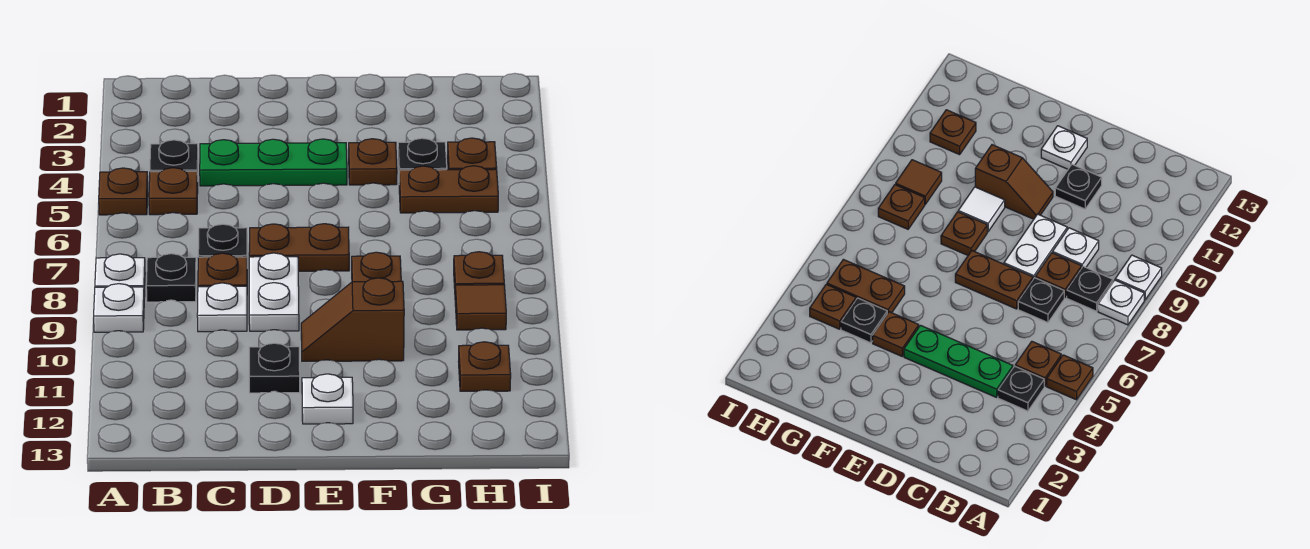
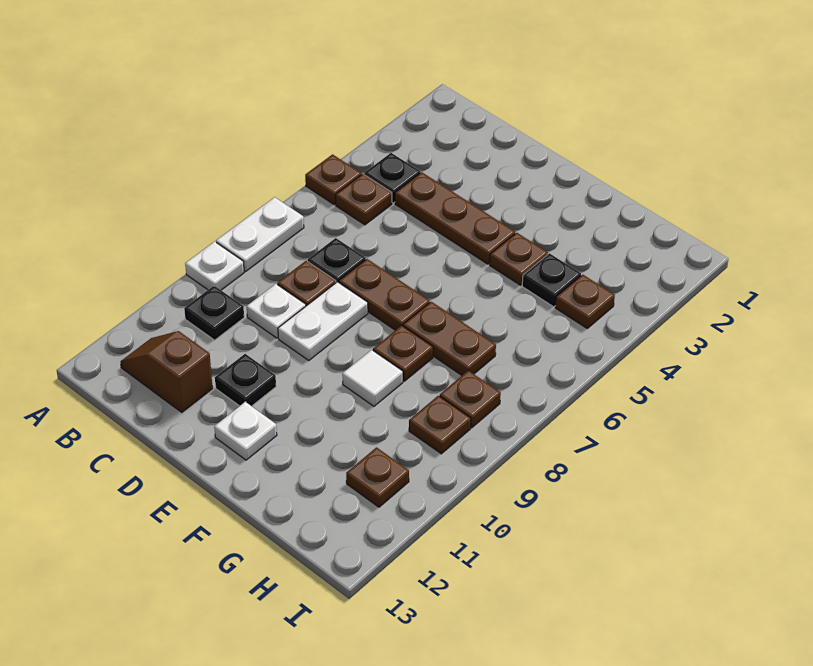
white plate A8 level 1 -> white plate A7:A8 level 1
black plate B8 level 1 -> black plate B10 level 1
green plate C4:E4 level 1 -> brown plate C4:E4 level 1
brown slope E10:F10 level 1 top F -> brown slope B12:C12 level 1 top C
brown plate G5:H5 level 1 -> brown plate F7:G7 level 1
brown tile H9 level 1 -> brown plate H9 level 1

